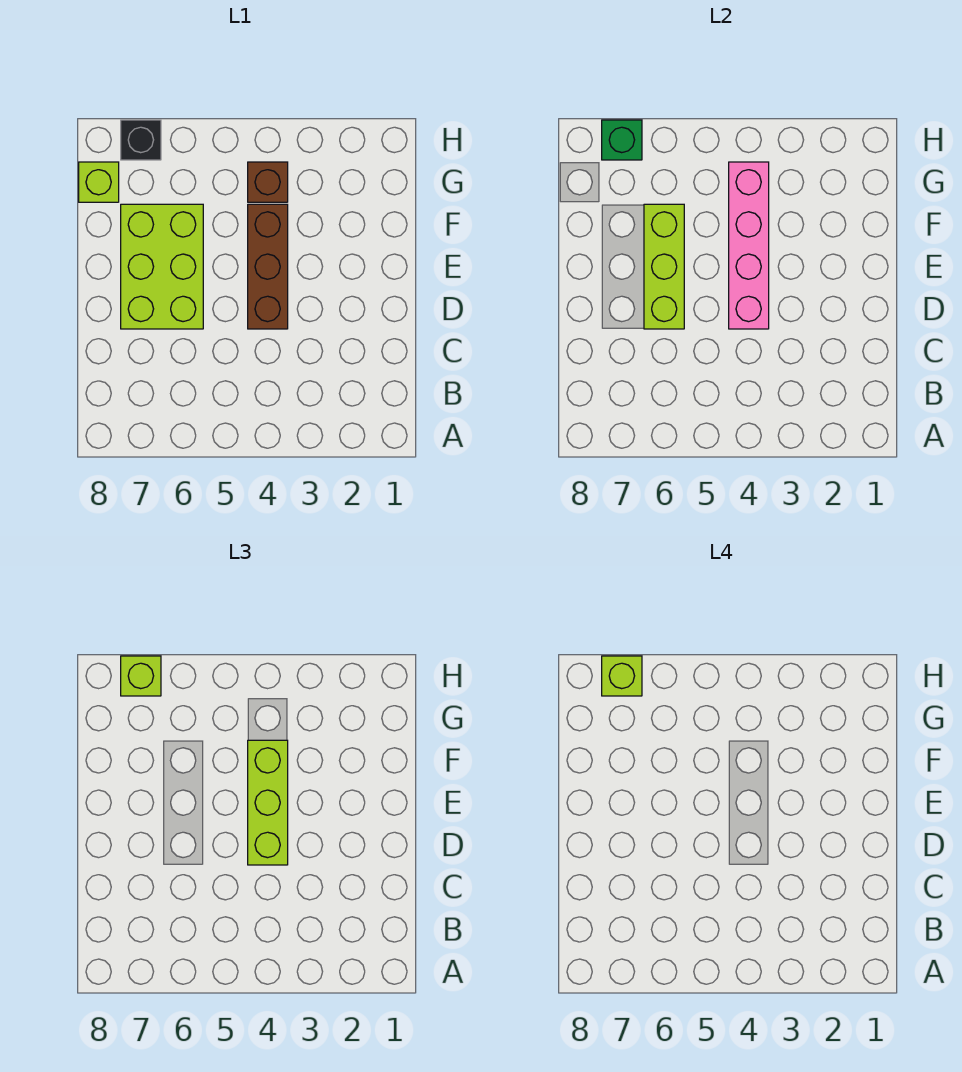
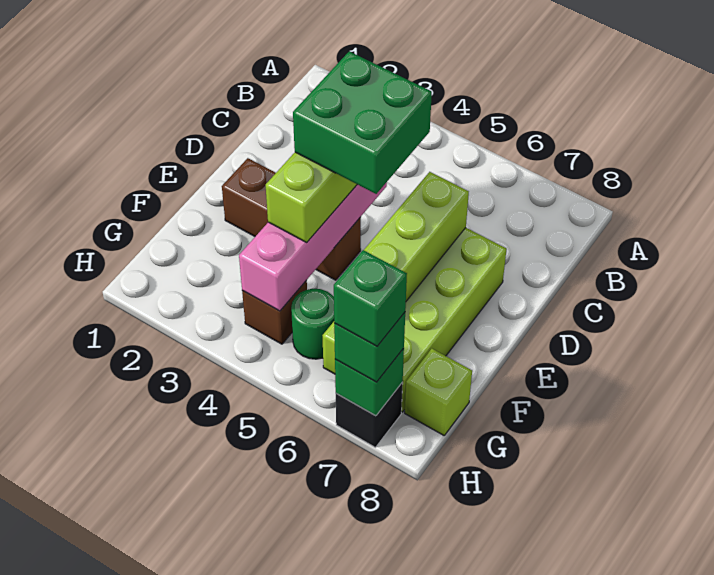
brown brick D4:F4 level 1 -> brown brick E2:E4 level 1
none -> green brick D4:E5 level 4
lime brick D6:F7 level 1 -> lime brick D6:G7 level 1
none -> green round brick G5 level 1
lime brick H7 level 3 -> green brick H7 level 3
lime brick H7 level 4 -> green brick H7 level 4

